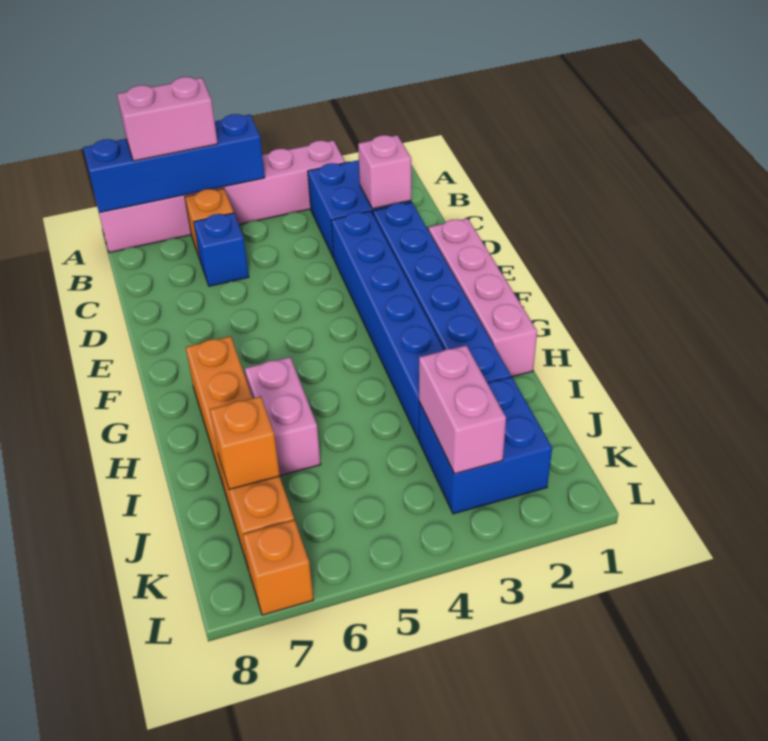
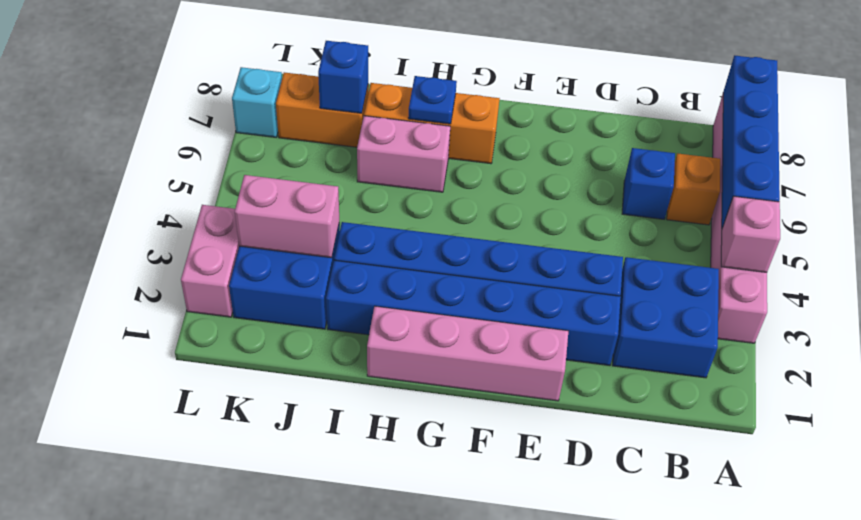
pink brick A6:A7 level 3 -> pink brick L2:L3 level 1
pink brick C2 level 2 -> pink brick A4 level 2
none -> blue plate H7 level 2
orange brick J7 level 2 -> blue brick J7 level 2
orange brick L7 level 1 -> cyan brick L7 level 1

